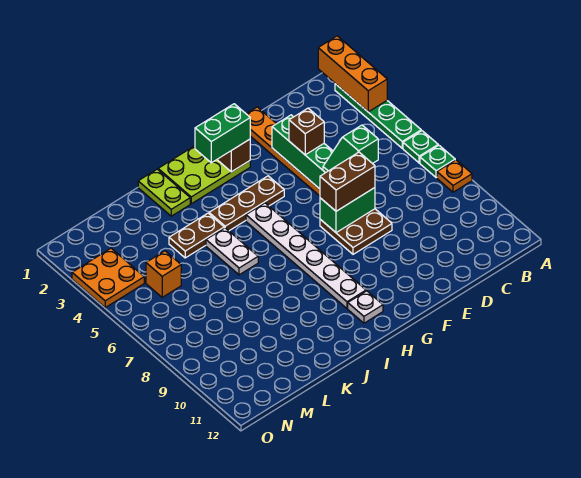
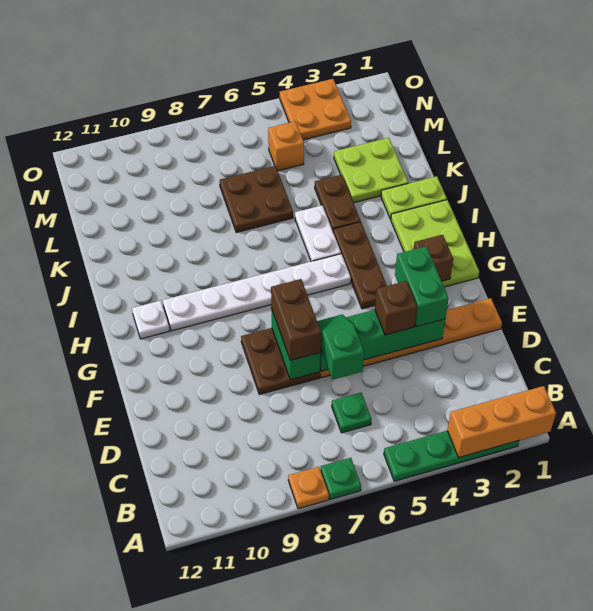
green plate A6 level 1 -> green plate C6 level 1
green brick G2:H2 level 3 -> green brick E3:F3 level 3
white plate J5:J6 level 1 -> white plate I5:J5 level 1
none -> lime plate K2:L3 level 1
none -> brown plate K6:L7 level 1

